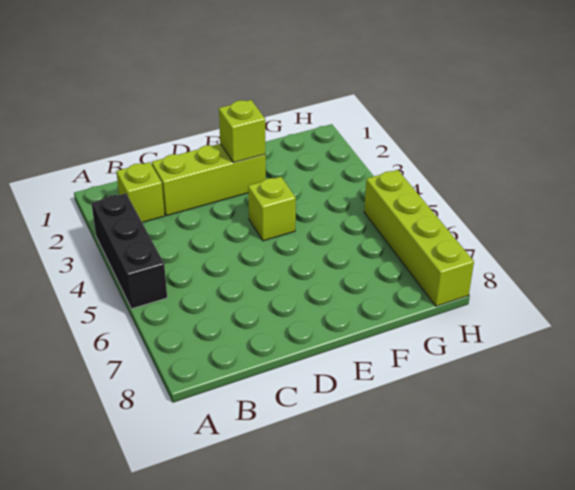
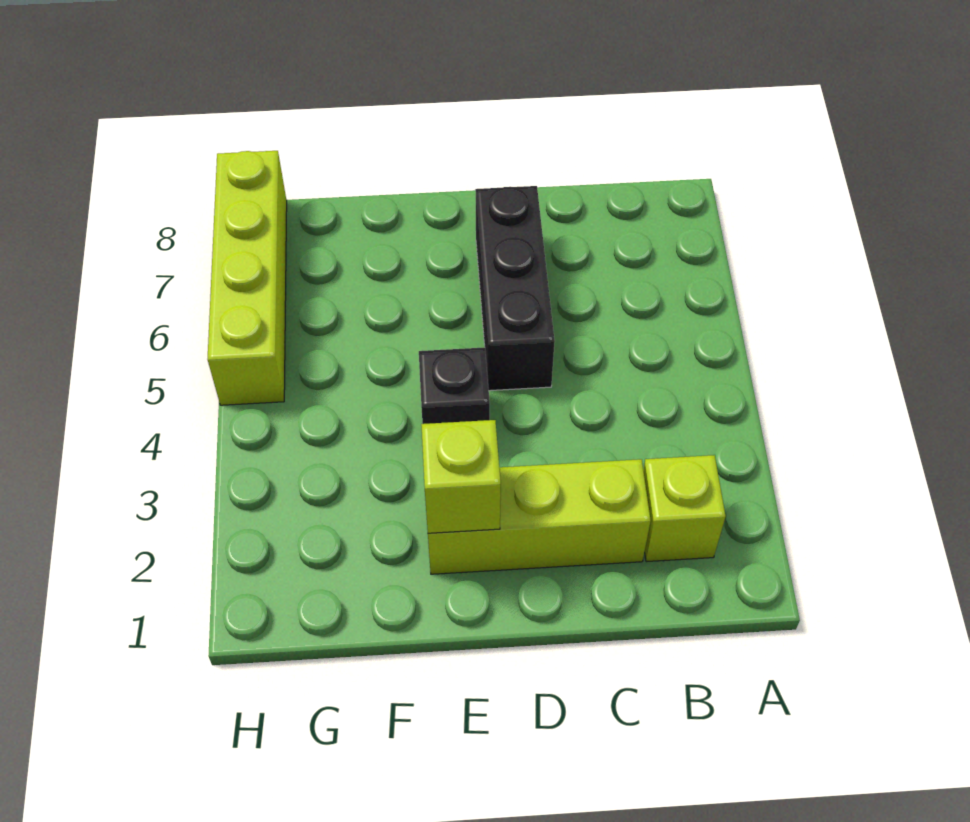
black brick A3:A5 level 1 -> black brick D5:D7 level 1
lime brick E4 level 1 -> black brick E4 level 1

